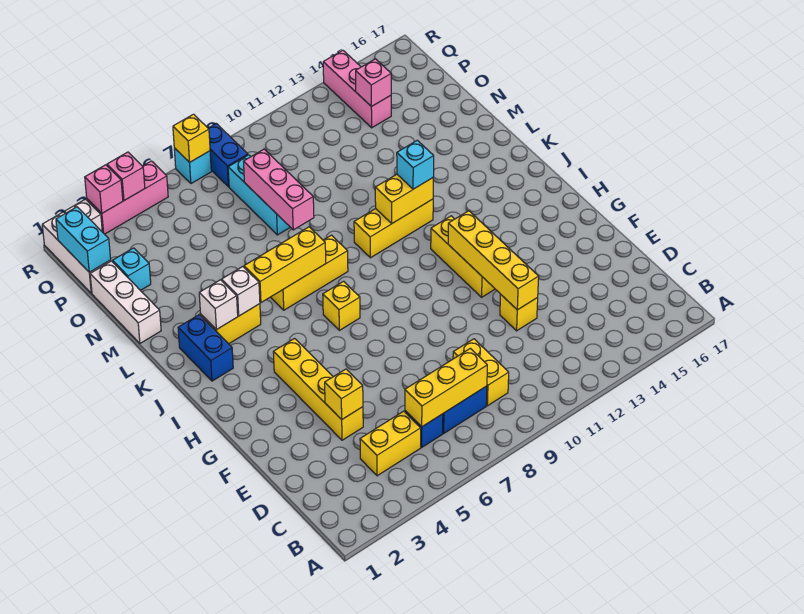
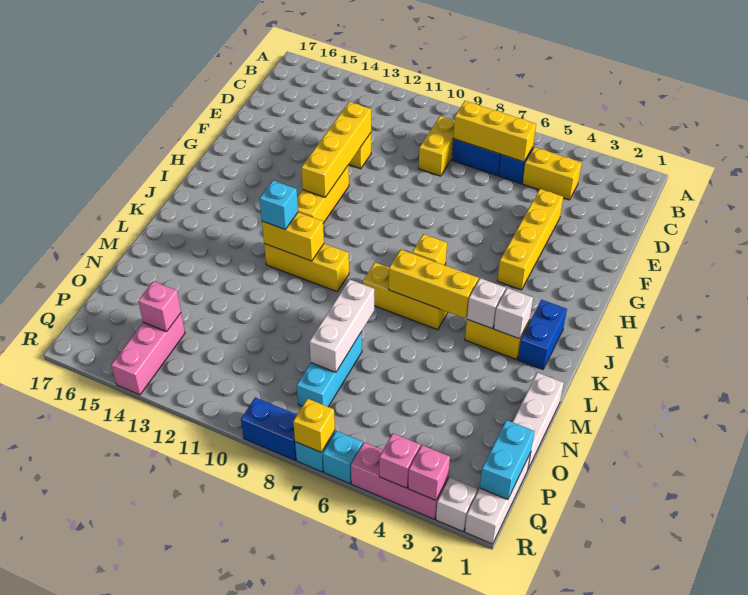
yellow brick E4 level 2 -> none
pink brick M8:O8 level 2 -> white brick M8:O8 level 2
cyan brick O2 level 1 -> cyan brick R6 level 1
blue brick Q8:R8 level 1 -> blue brick R8:R9 level 1

